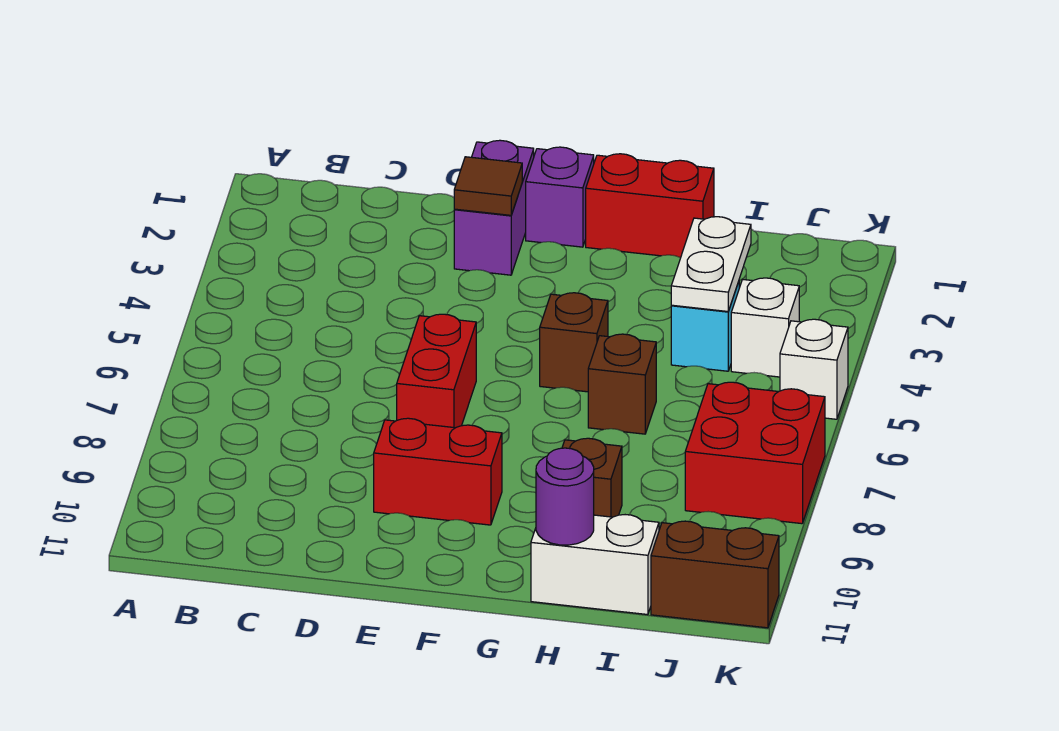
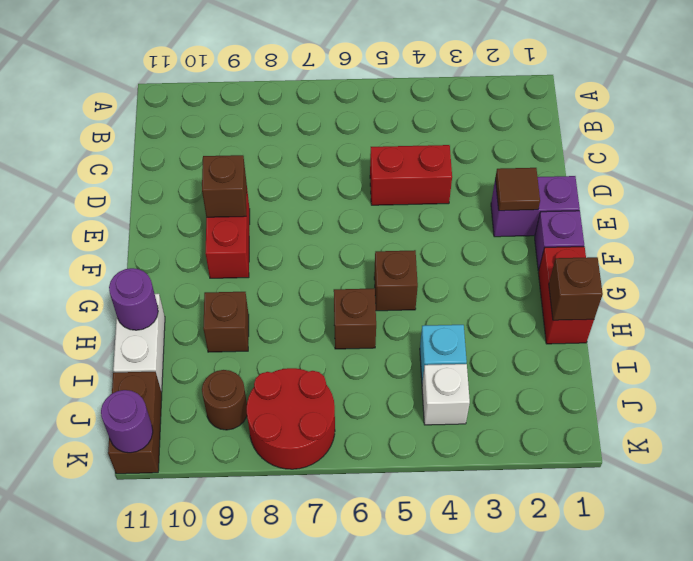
red brick E6:E7 level 1 -> red brick D4:D5 level 1
none -> brown brick E9 level 2
none -> brown brick H1 level 2
white plate I3:I4 level 2 -> none
red brick J7:K8 level 1 -> red round brick J7:K8 level 1
none -> brown round brick J9 level 1
white brick K5 level 1 -> none
none -> purple round brick K11 level 2

